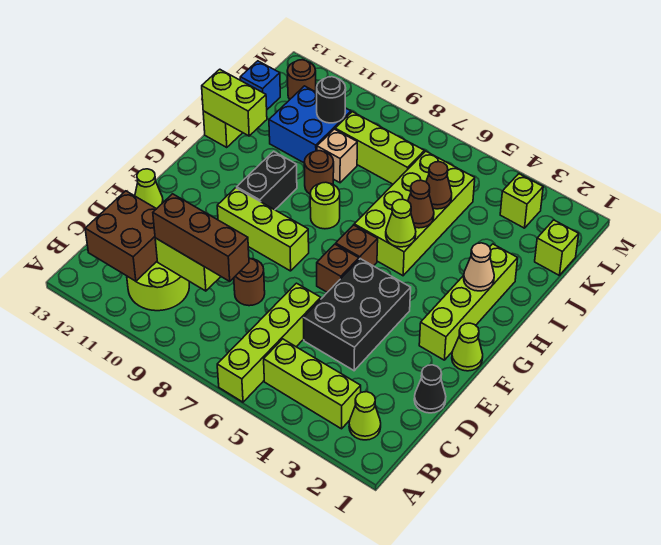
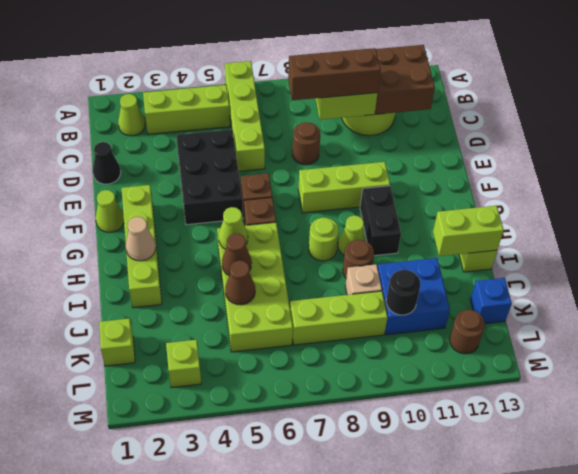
lime cone E13 level 1 -> lime cone H9 level 1

